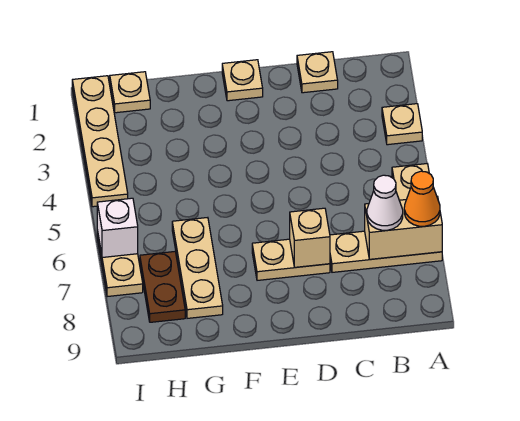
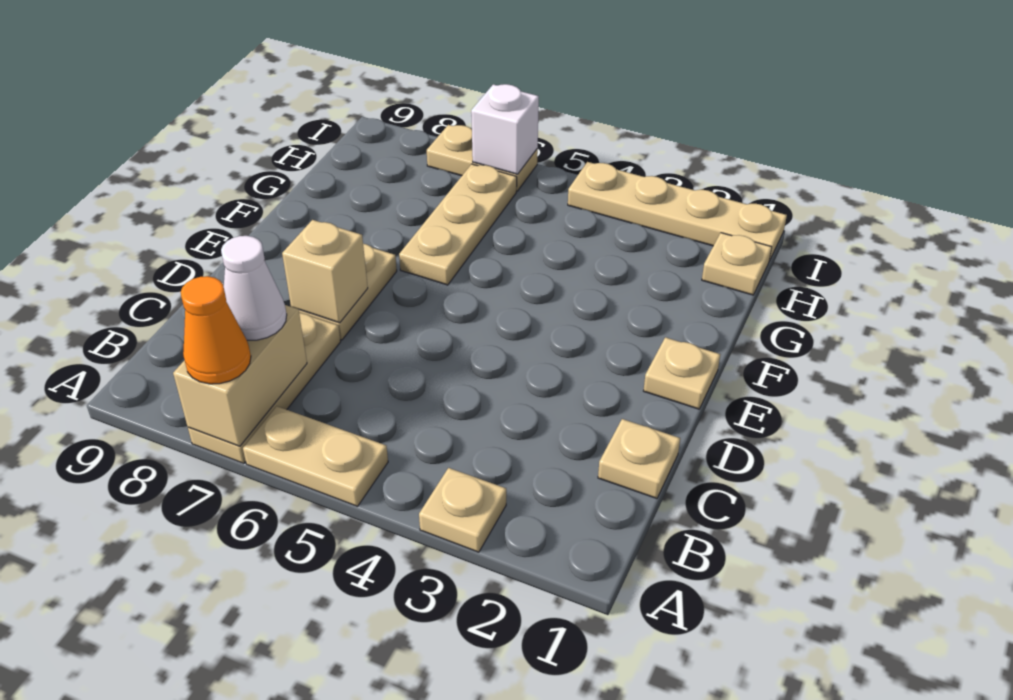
tan plate G6:G8 level 1 -> tan plate F6:H6 level 1
brown plate H7:H8 level 1 -> none

